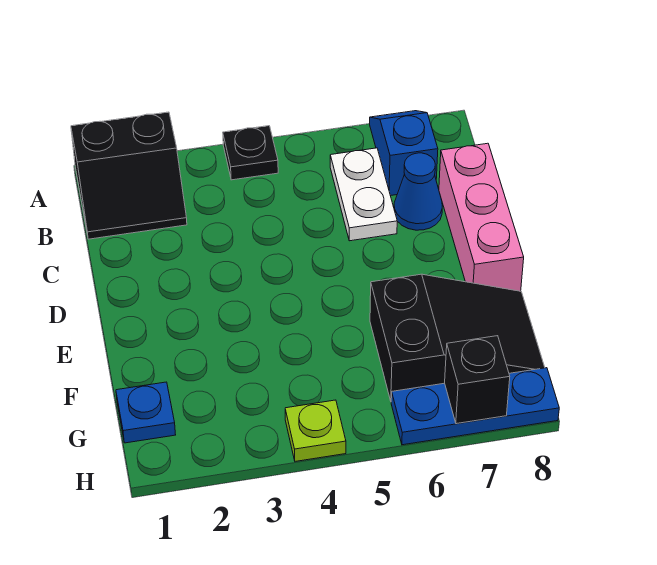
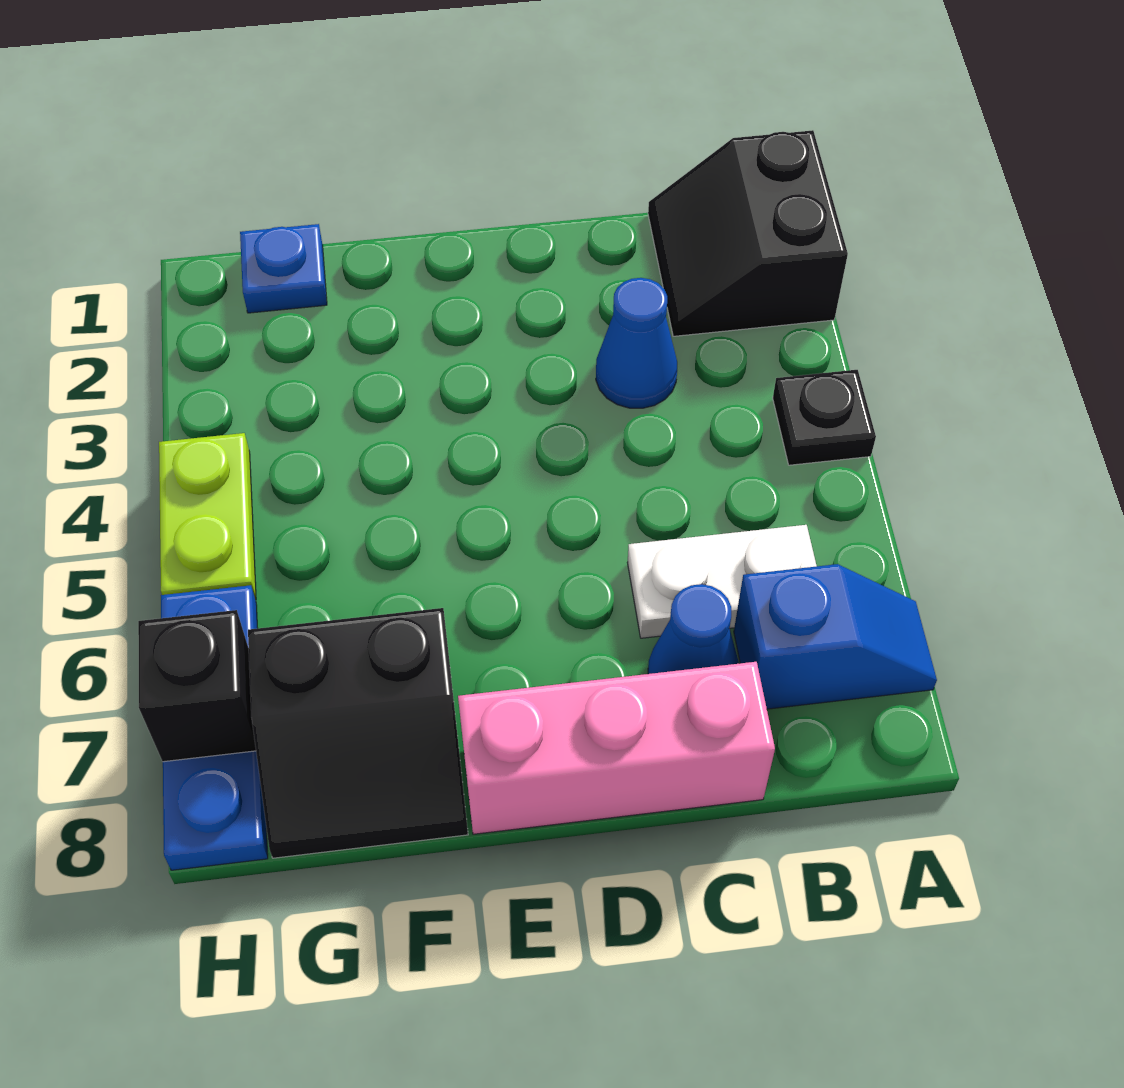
none -> blue cone C3 level 1
black slope F6:G8 level 1 top 6 -> black slope F7:G8 level 1 top 7
lime plate H4 level 1 -> lime plate H4:H5 level 1

